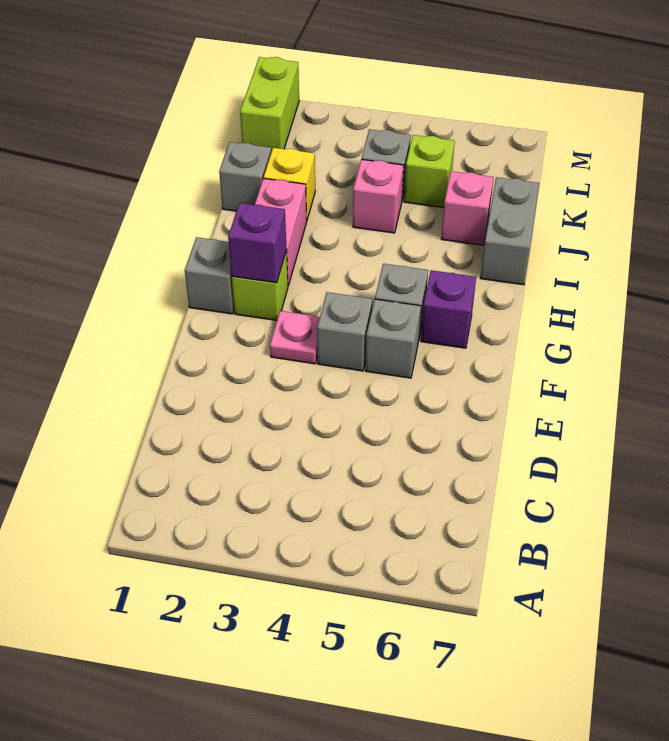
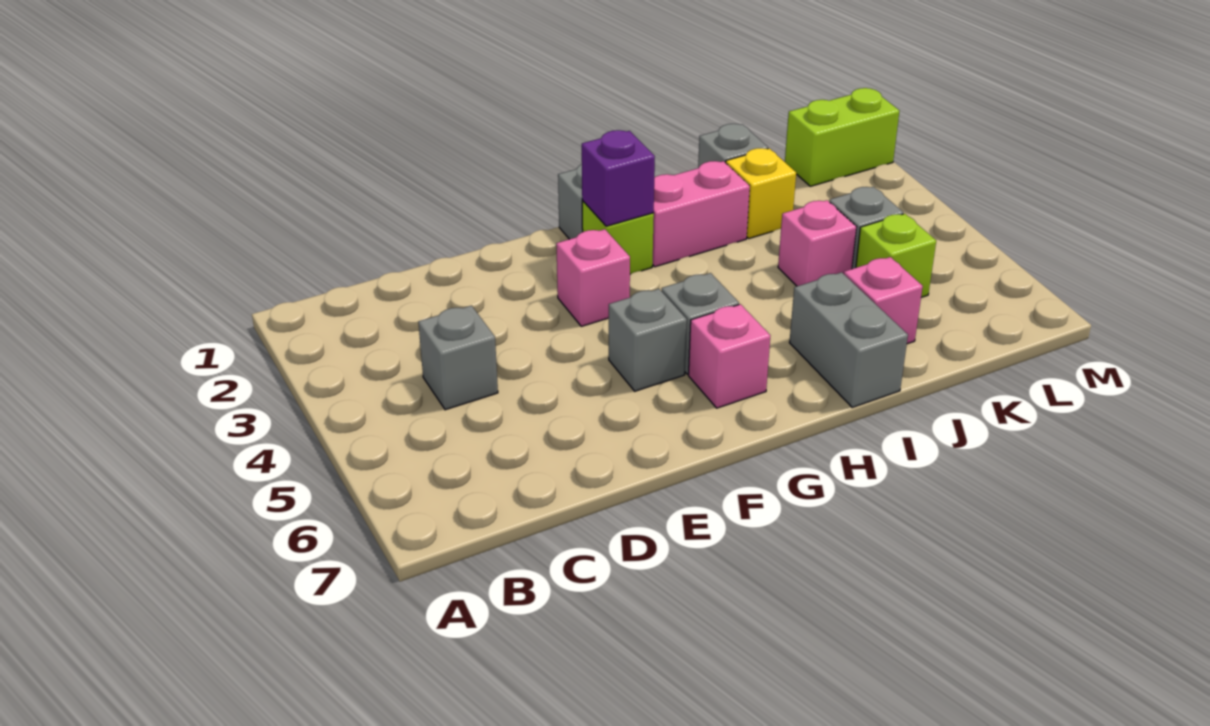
pink plate F3 level 1 -> pink brick F3 level 1
grey brick F4 level 1 -> grey brick C4 level 1
purple brick G6 level 1 -> pink brick G6 level 1
grey brick I7:J7 level 1 -> grey brick I6:I7 level 1

